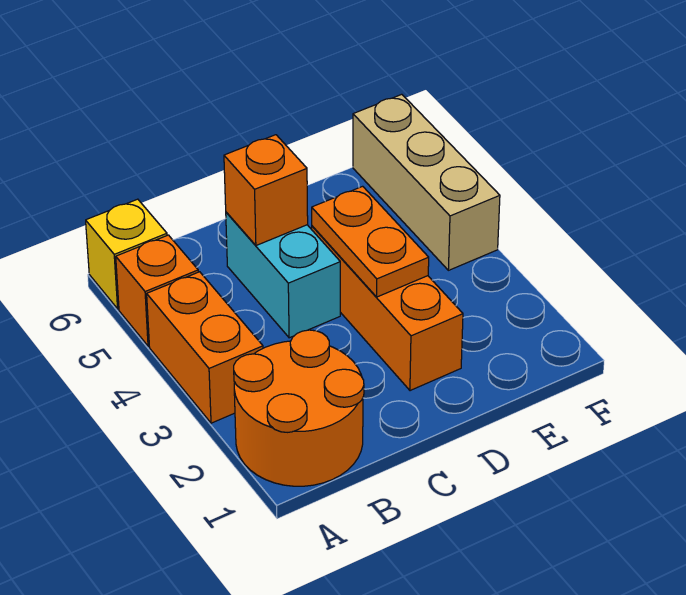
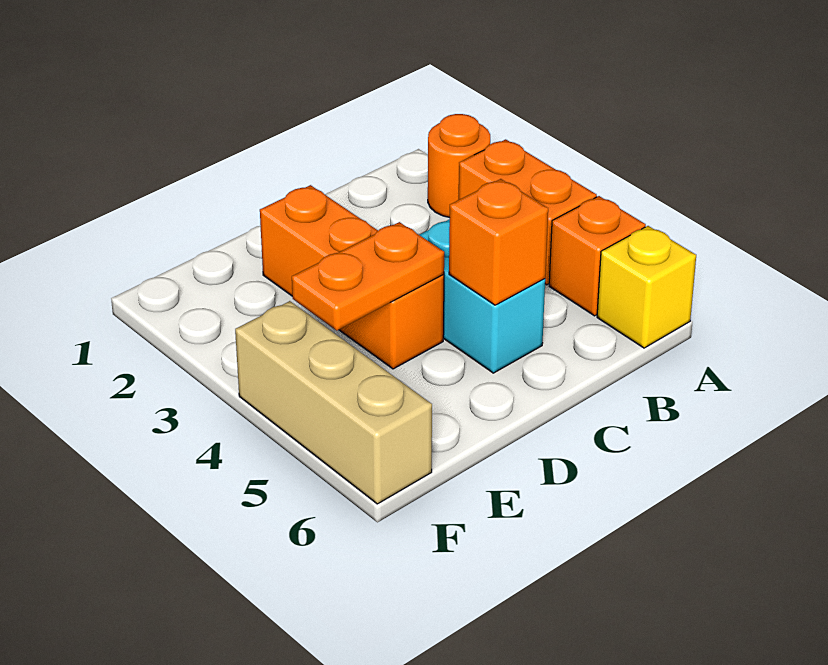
orange round brick A1:B2 level 1 -> orange round brick A2 level 1
orange plate D3:D4 level 2 -> orange plate D4:E4 level 2

